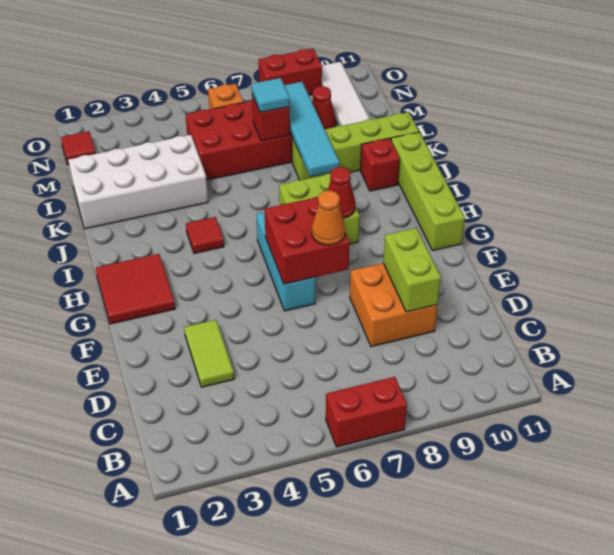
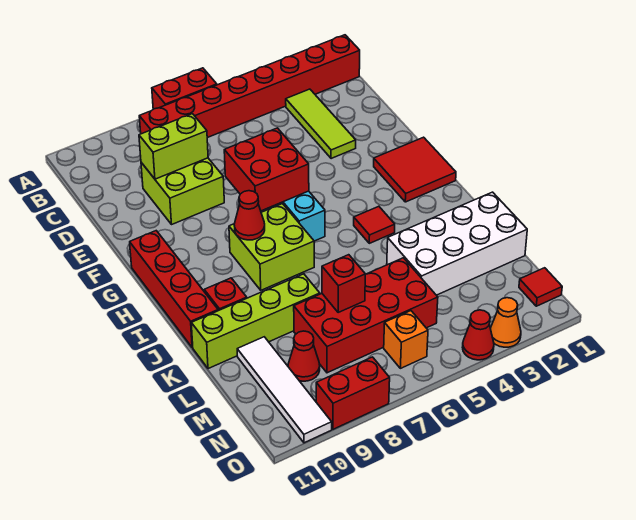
none -> red brick B1:B8 level 1
lime tile D3:E3 level 1 -> lime tile C3:E3 level 1
orange brick D8:E9 level 1 -> lime brick D8:E9 level 1
lime brick D9:E9 level 2 -> lime brick D8:D9 level 2
orange cone F7 level 3 -> orange cone O3 level 1
lime brick G11:J11 level 1 -> red brick G11:J11 level 1
cyan tile J8:M8 level 2 -> none
cyan tile L7 level 3 -> none
none -> red cone O4 level 1

